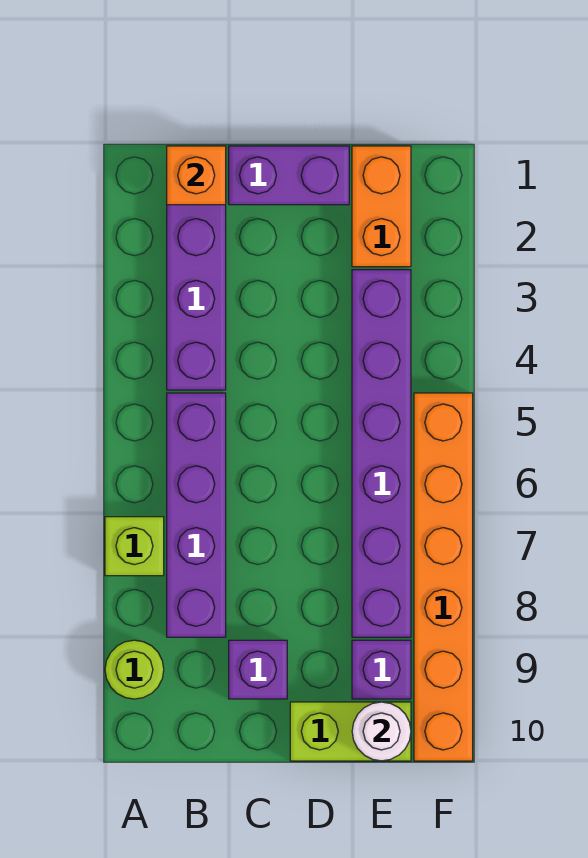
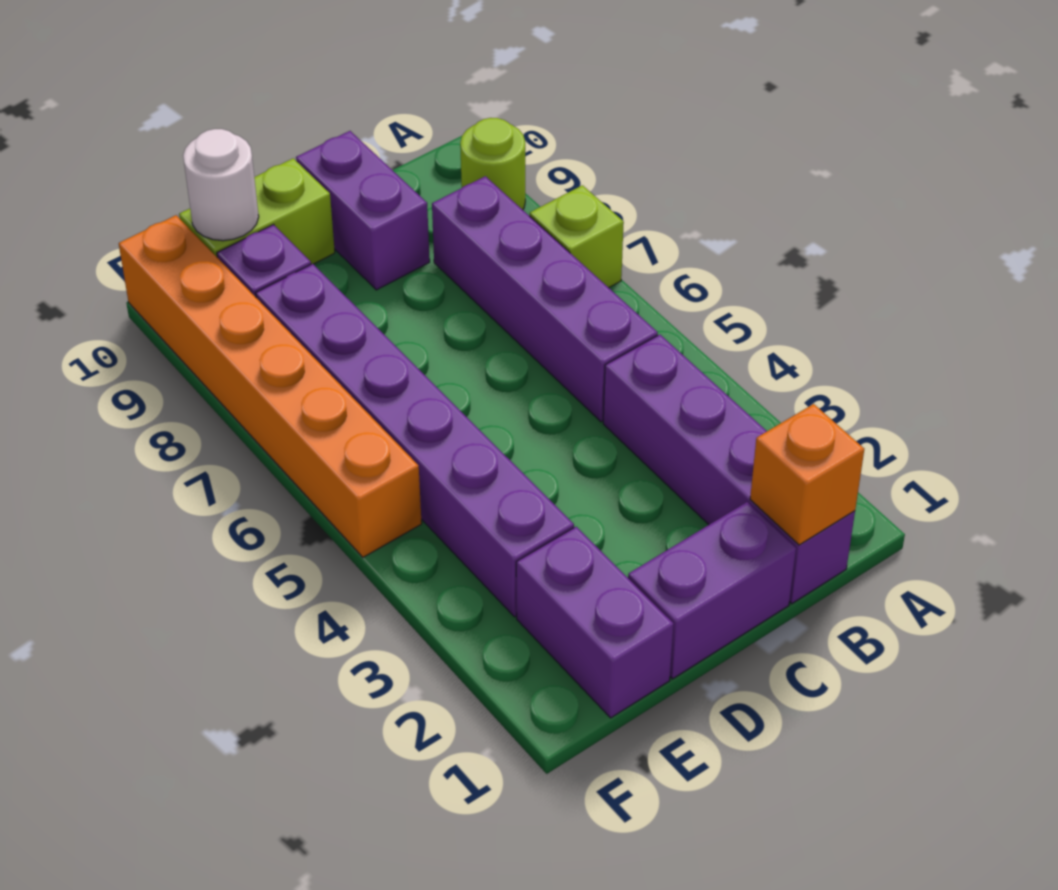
purple brick C9 level 1 -> purple brick C9:C10 level 1
orange brick E1:E2 level 1 -> purple brick E1:E2 level 1

